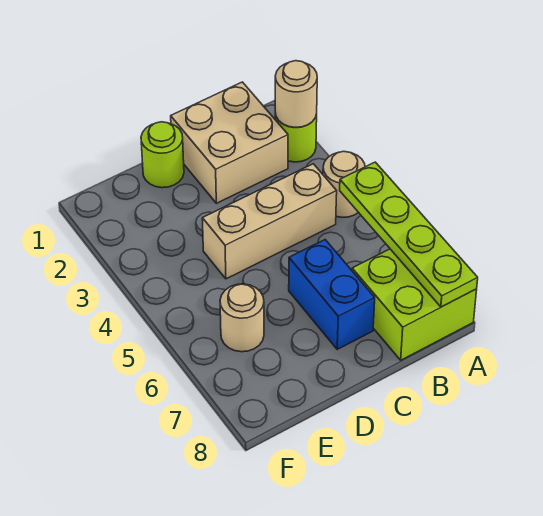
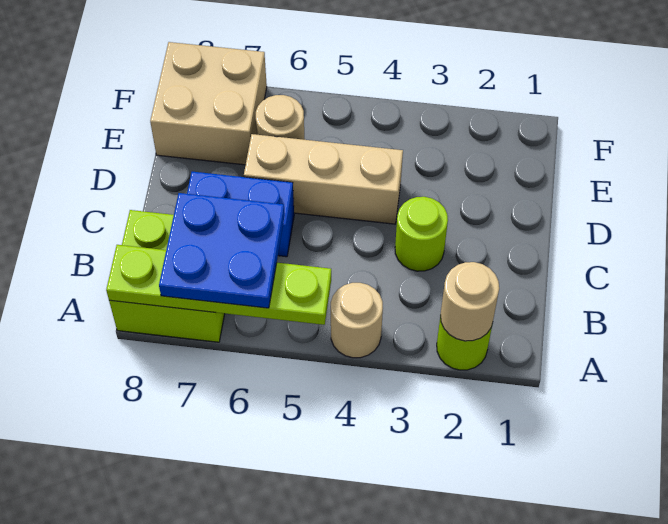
none -> blue plate A6:B7 level 3
tan brick B1:C2 level 1 -> tan brick E7:F8 level 1
tan brick B4:D4 level 1 -> tan brick D4:D6 level 1
lime round brick D1 level 1 -> lime round brick C3 level 1

